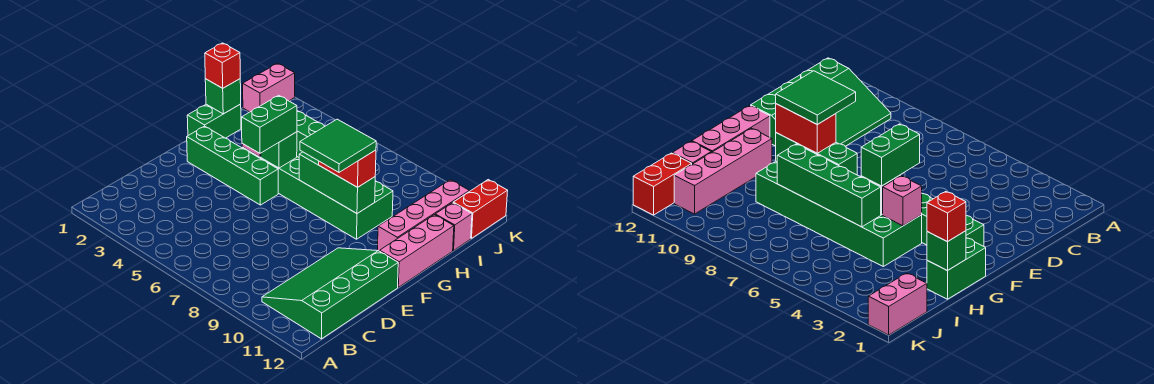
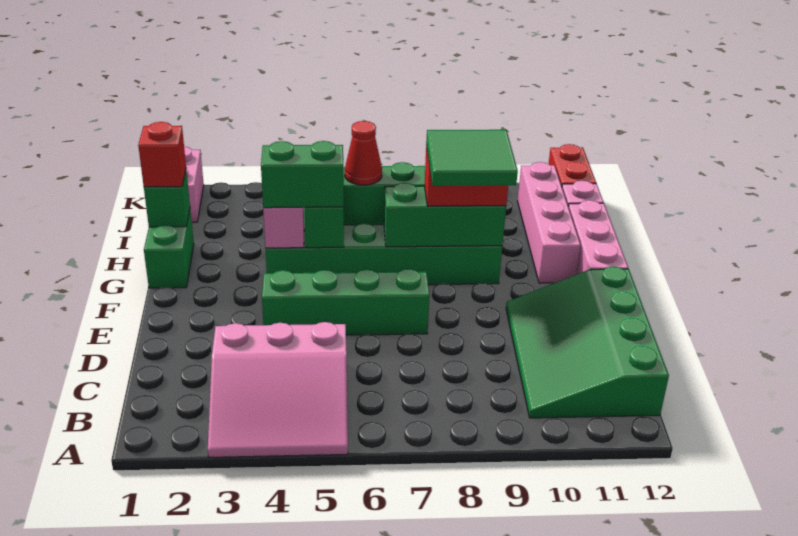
none -> pink slope A3:C5 level 1 top C
green brick F2:F5 level 1 -> green brick E4:E7 level 1
green brick F5:G5 level 3 -> green brick G4:G5 level 3
none -> red cone H6 level 3

